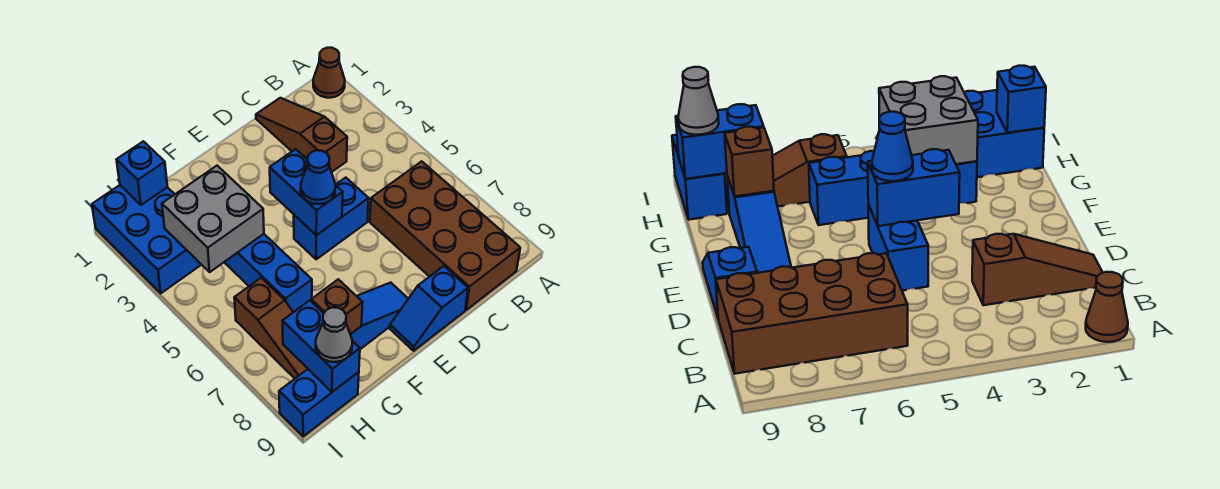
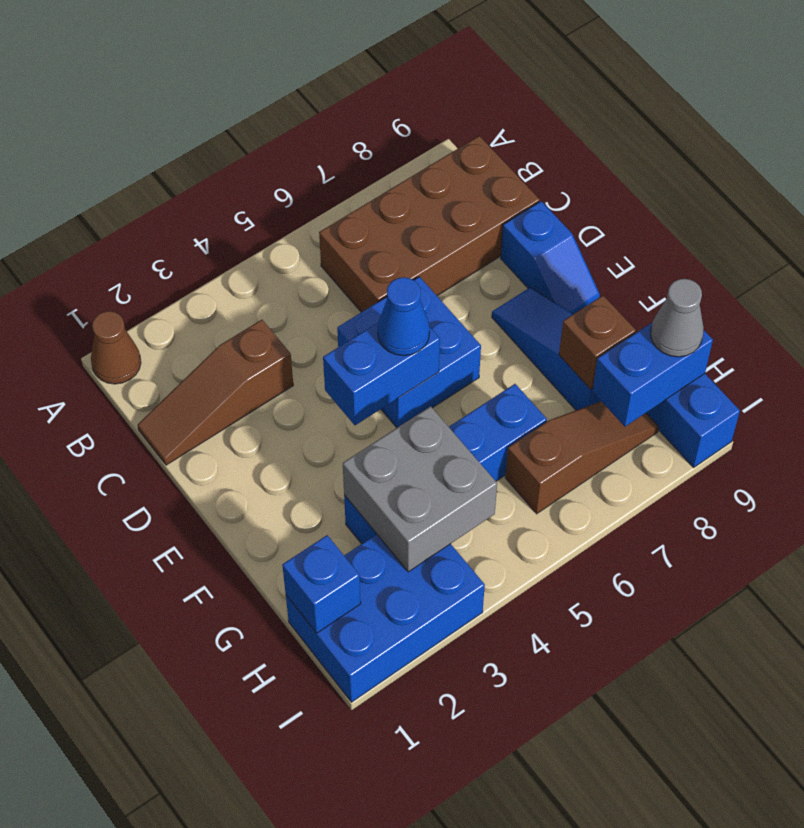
blue brick D5:E5 level 1 -> blue brick D5:E6 level 1

